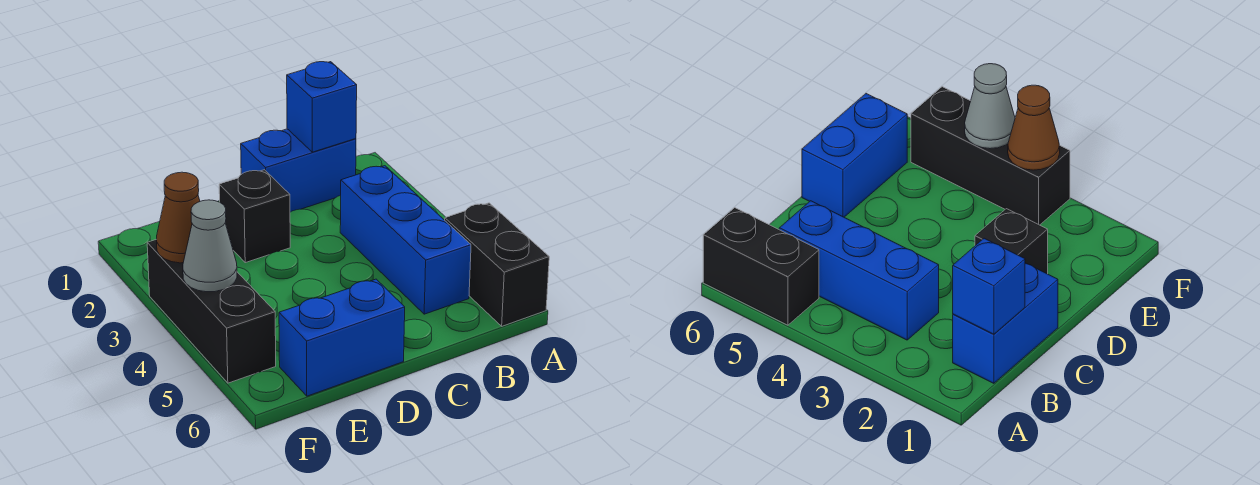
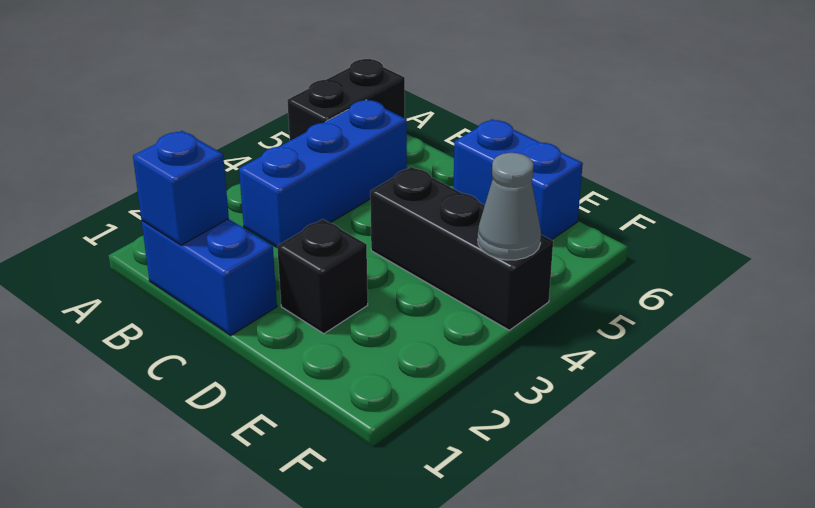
black brick F3:F5 level 1 -> black brick D4:F4 level 1
brown cone F3 level 2 -> none

